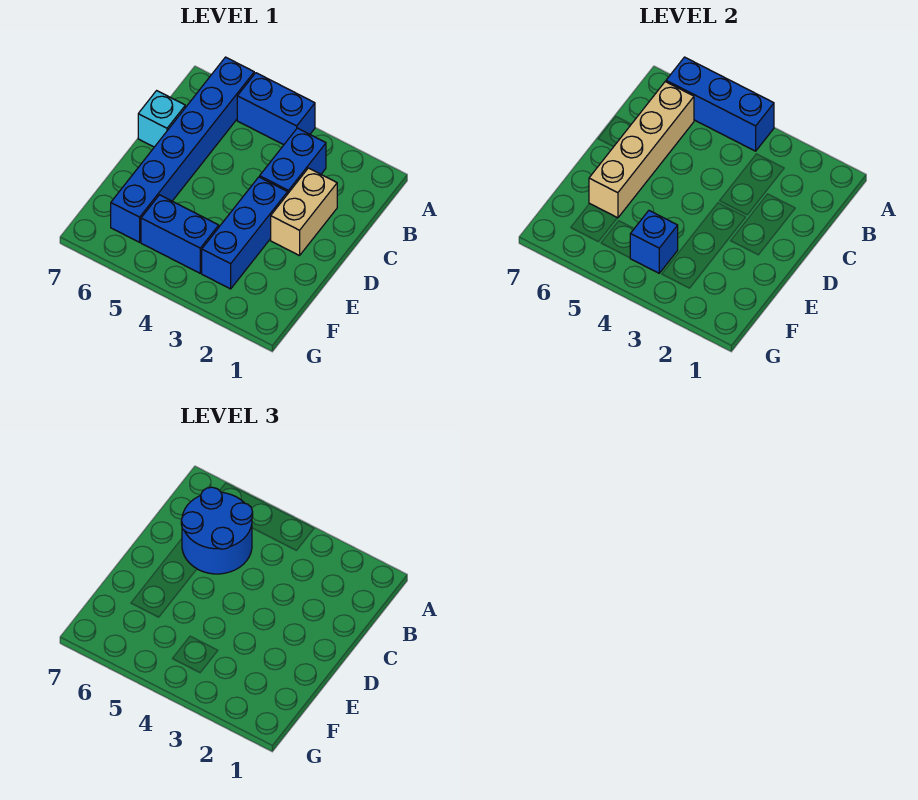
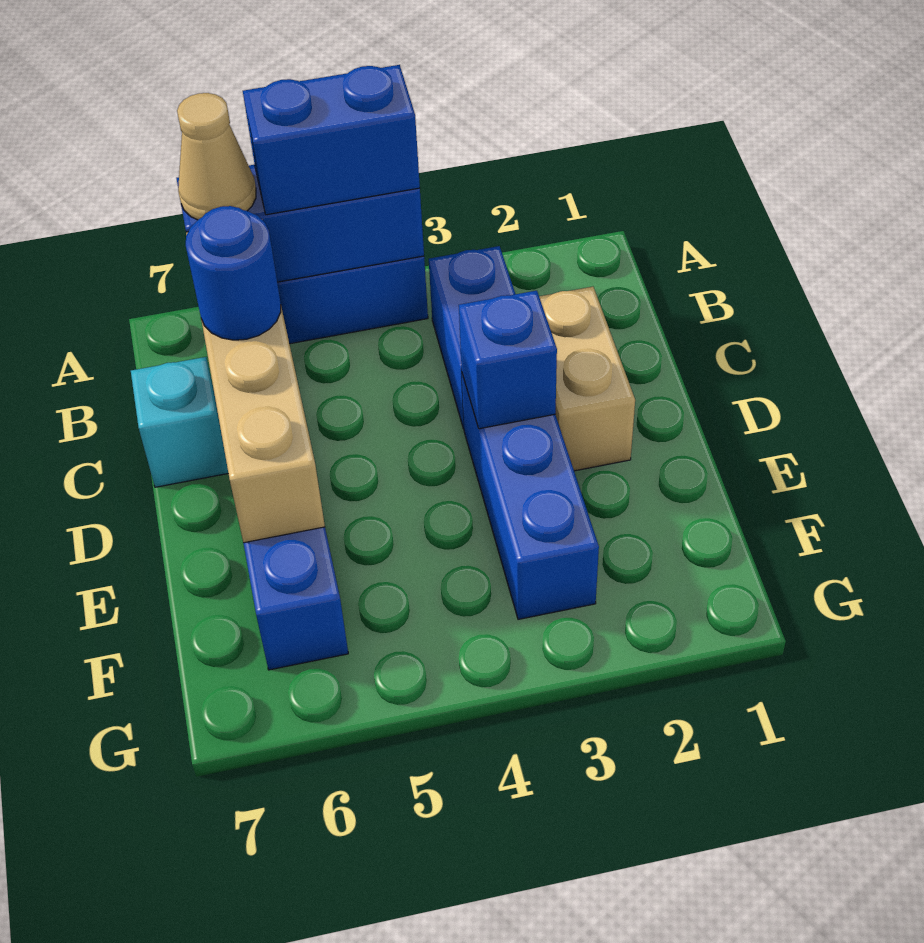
none -> tan cone A6 level 3
blue round brick B5:C6 level 3 -> blue round brick C6 level 3
blue brick F4:F5 level 1 -> blue brick A4:A5 level 3
blue brick F4 level 2 -> blue brick D3 level 2

